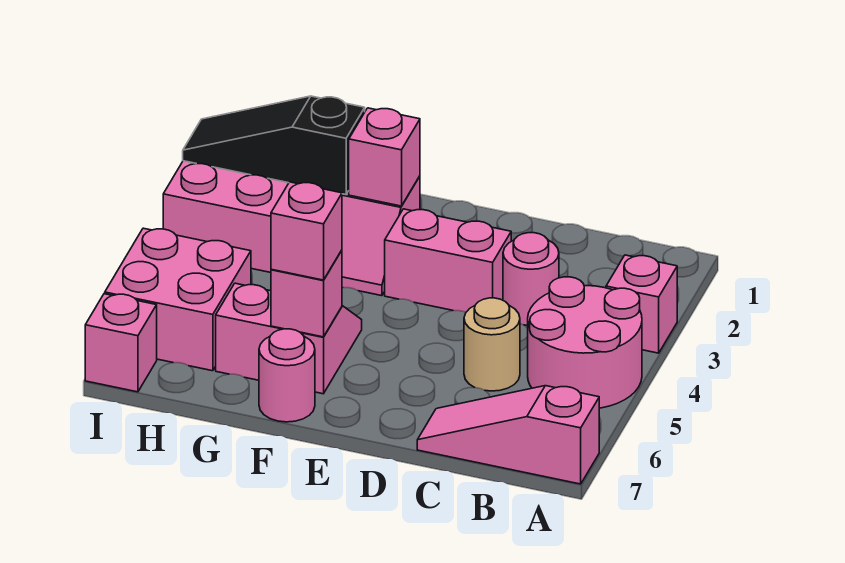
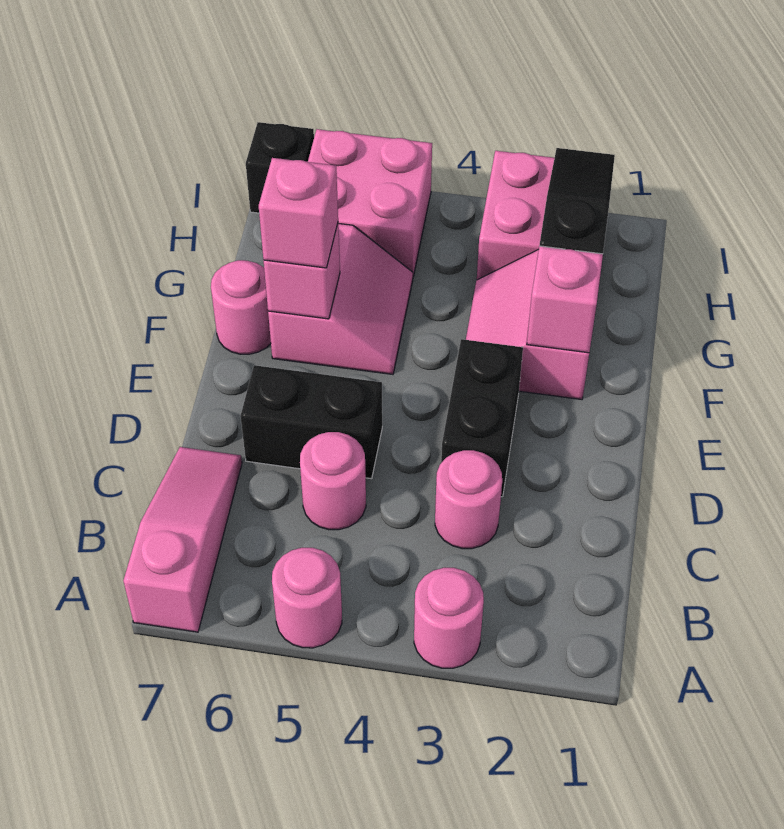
pink brick A3 level 1 -> pink round brick A3 level 1
pink round brick A4:B5 level 1 -> pink round brick A5 level 1
tan round brick C5 level 1 -> pink round brick C5 level 1
pink brick D3:E3 level 1 -> black brick D3:E3 level 1
none -> black brick D5:D6 level 1
pink brick I7 level 1 -> black brick I7 level 1

